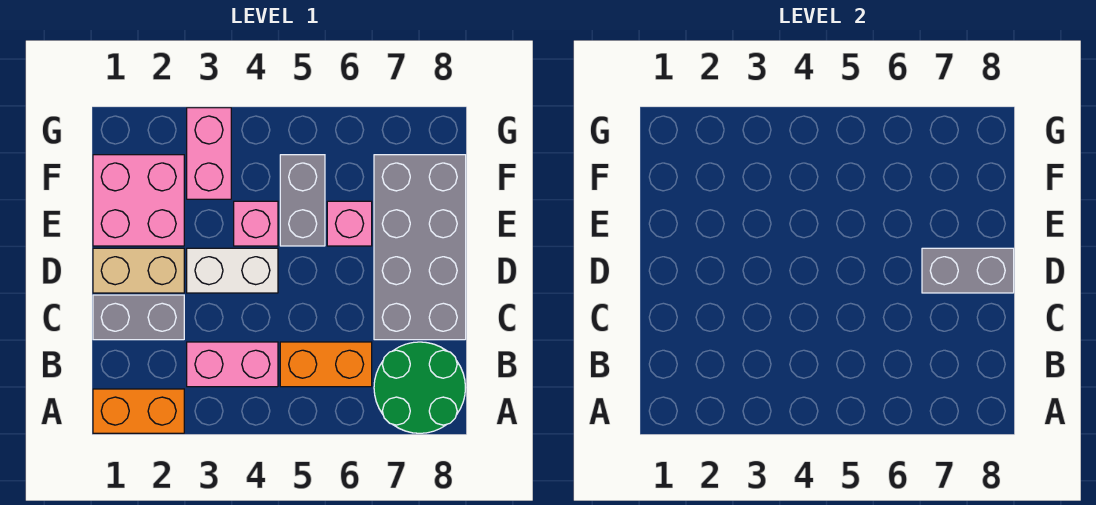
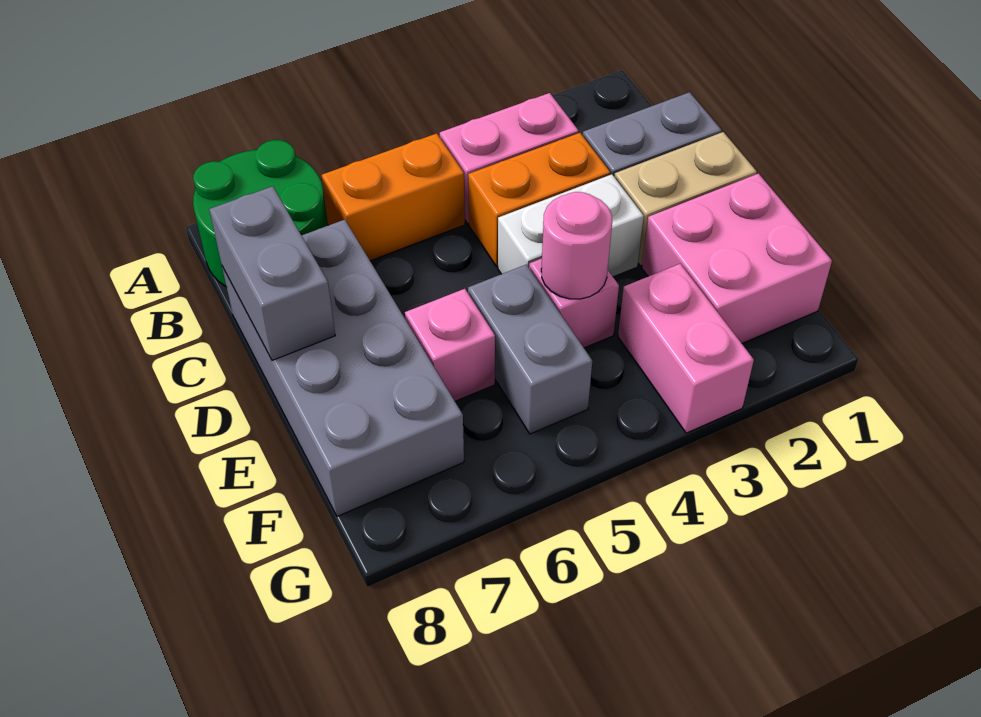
orange brick A1:A2 level 1 -> orange brick C3:C4 level 1
grey brick D7:D8 level 2 -> grey brick C8:D8 level 2
none -> pink round brick E4 level 2

